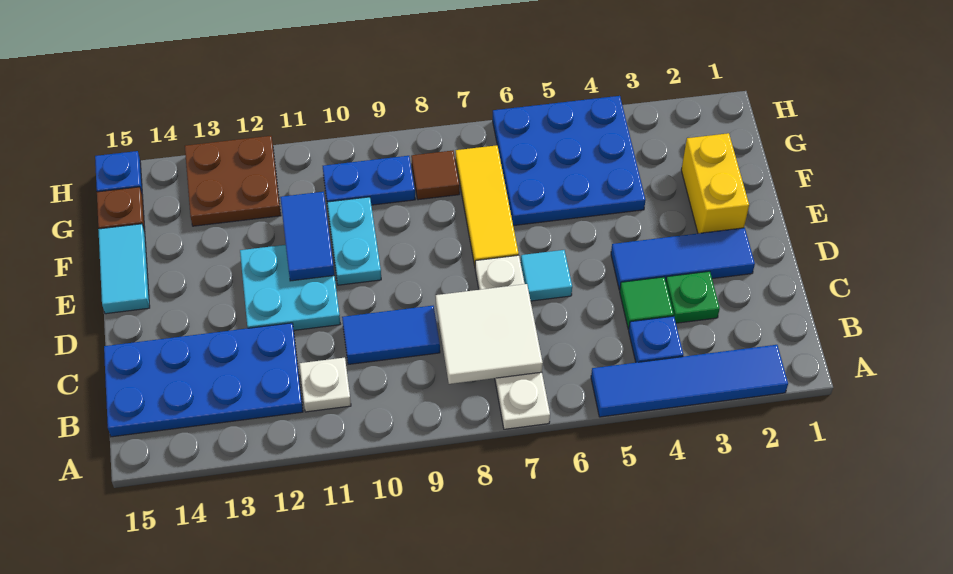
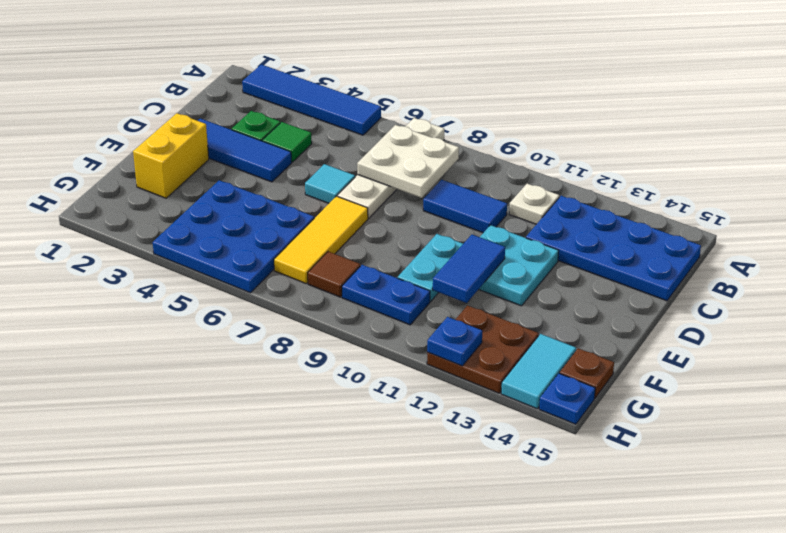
blue plate B4 level 1 -> blue plate H12 level 2
white tile B7:C8 level 2 -> white plate B7:C8 level 2
cyan tile E15:F15 level 1 -> cyan tile G14:H14 level 1

